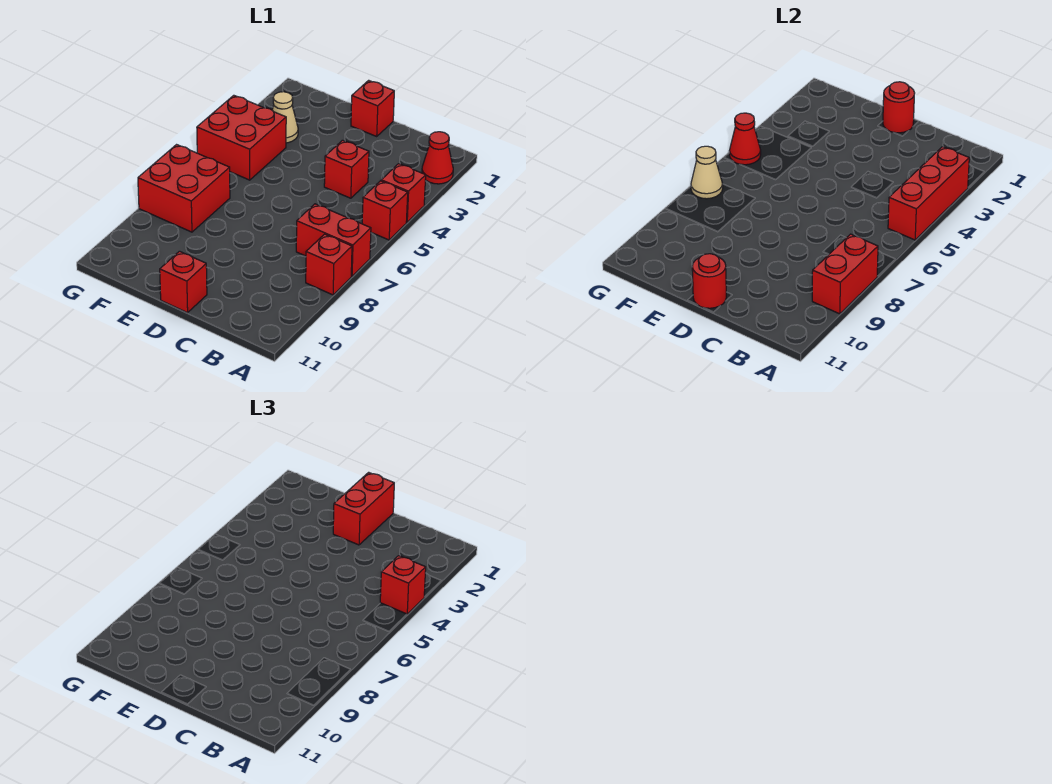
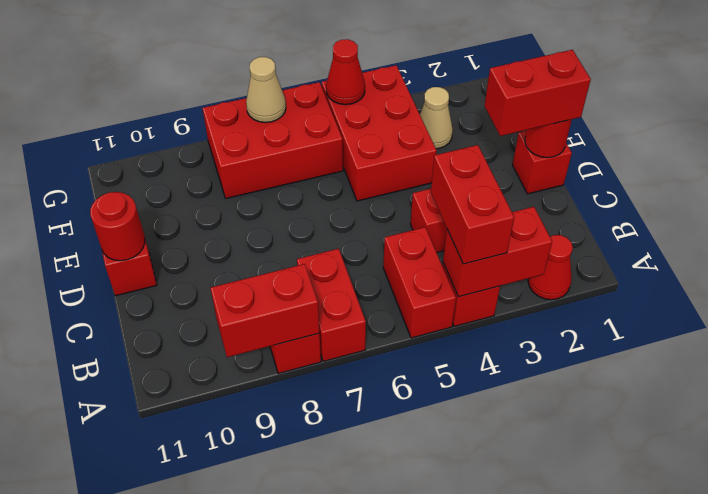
red brick A3:A5 level 2 -> red brick A3:A4 level 2
red brick A4 level 3 -> red brick A4:B4 level 3
red brick A5 level 1 -> red brick A5:B5 level 1
red brick F4:G5 level 1 -> red brick E4:G5 level 1
red brick F7:G8 level 1 -> red brick F6:G8 level 1

